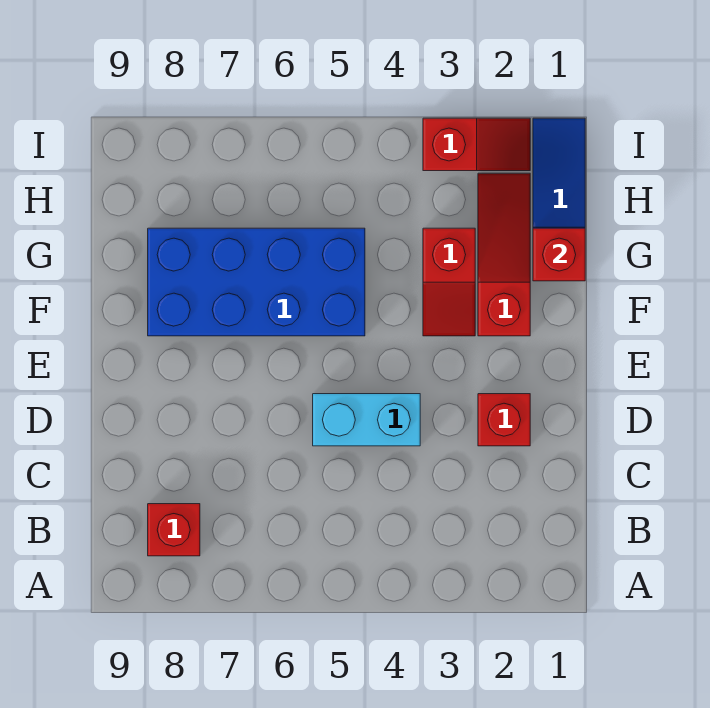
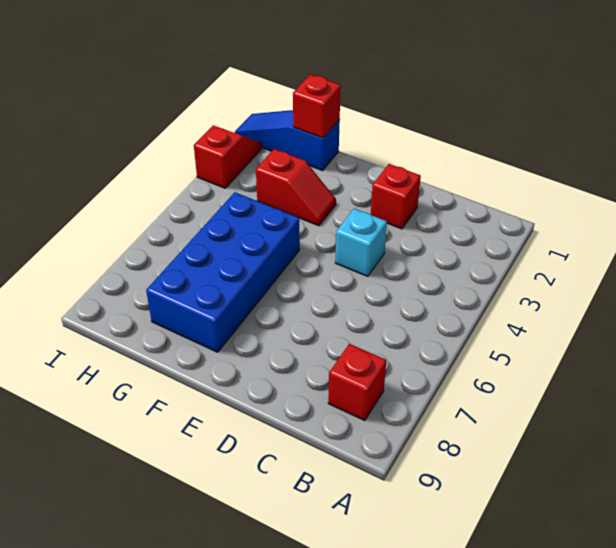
cyan brick D4:D5 level 1 -> cyan brick D4 level 1
red slope F2:H2 level 1 top F -> none

